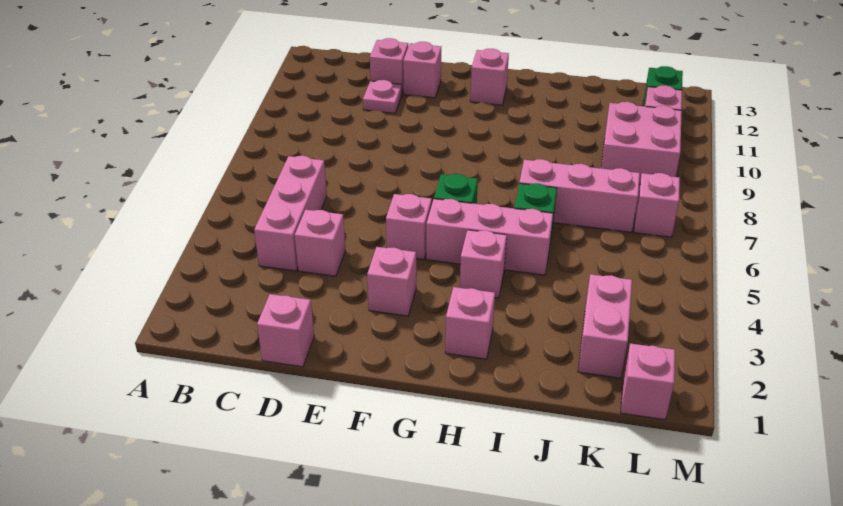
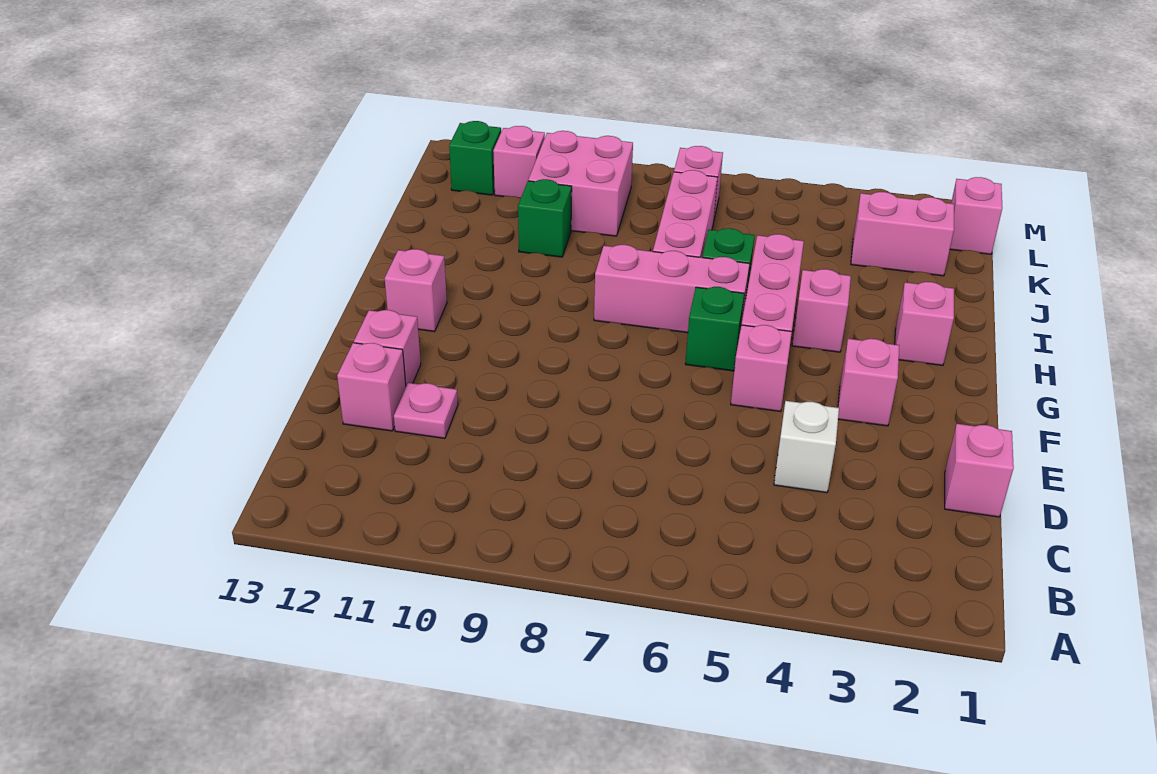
pink brick C4:C6 level 1 -> pink brick H6:H8 level 1
pink brick D4 level 1 -> white brick D4 level 1
none -> green brick J10 level 1

